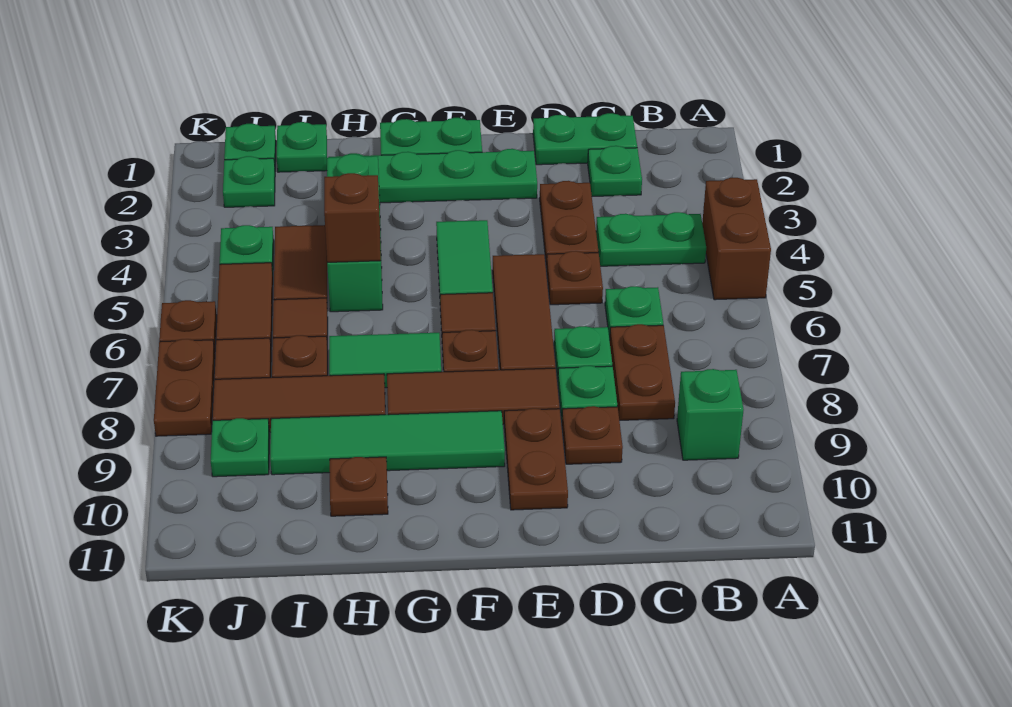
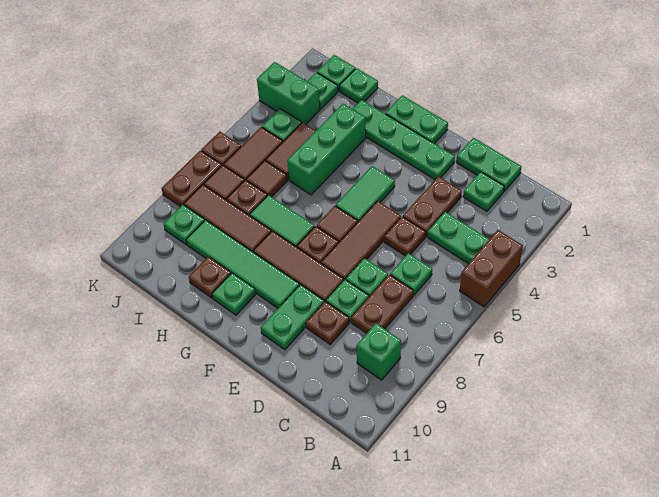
brown plate E9:E10 level 1 -> green plate E9:E10 level 1
none -> green plate G10 level 1
brown brick H5 level 2 -> none
none -> green brick J3:K3 level 1

